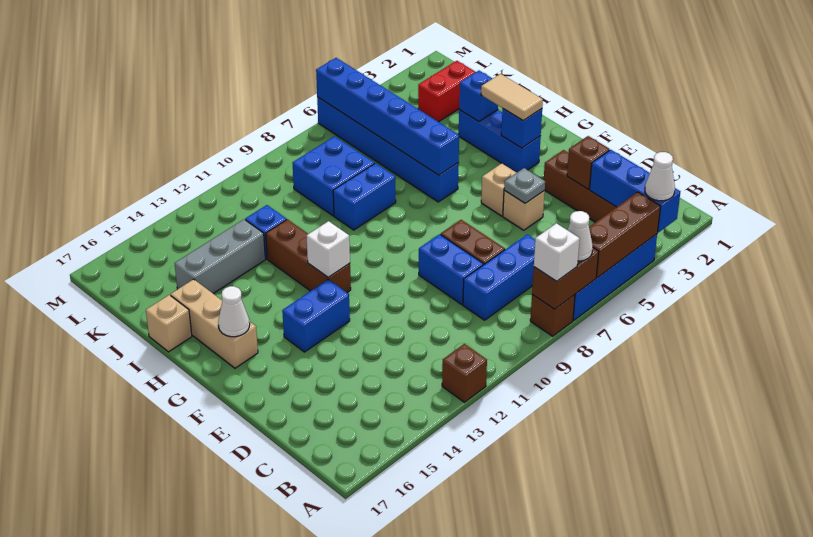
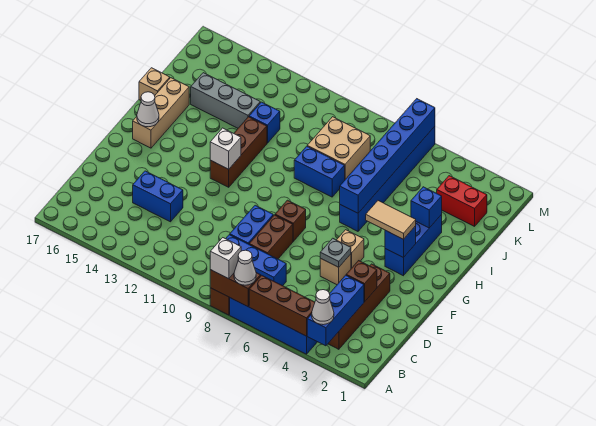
brown brick A12 level 1 -> brown brick F8 level 1
blue brick F13:F14 level 1 -> blue brick D13:D14 level 1
tan tile G3:H3 level 3 -> tan tile G3:G4 level 3
blue brick J8:K9 level 1 -> tan brick J8:K9 level 1

